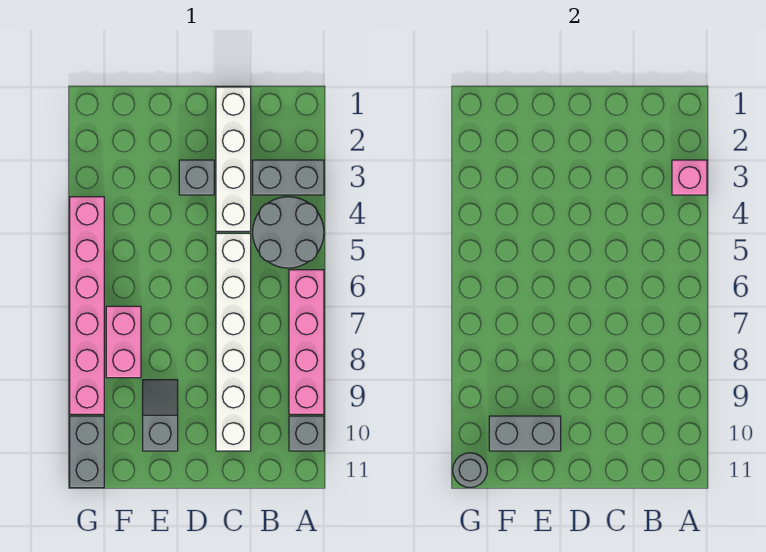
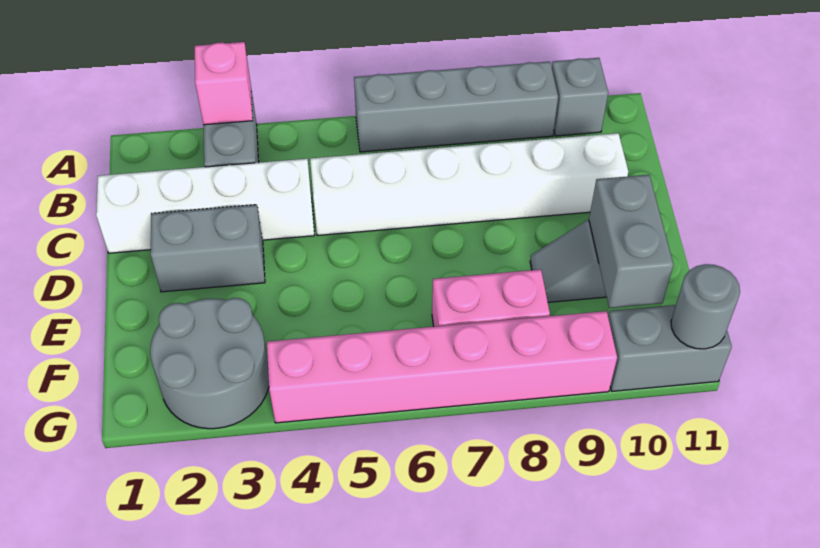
grey round brick A4:B5 level 1 -> grey round brick F2:G3 level 1
pink brick A6:A9 level 1 -> grey brick A6:A9 level 1
grey brick D3 level 1 -> grey brick D2:D3 level 1

